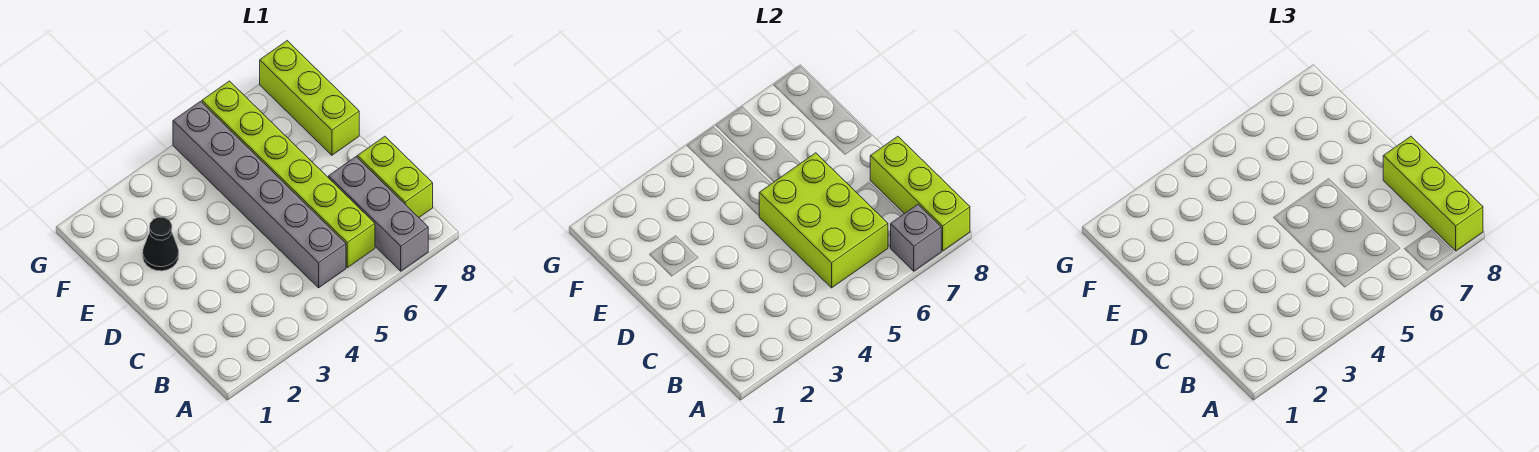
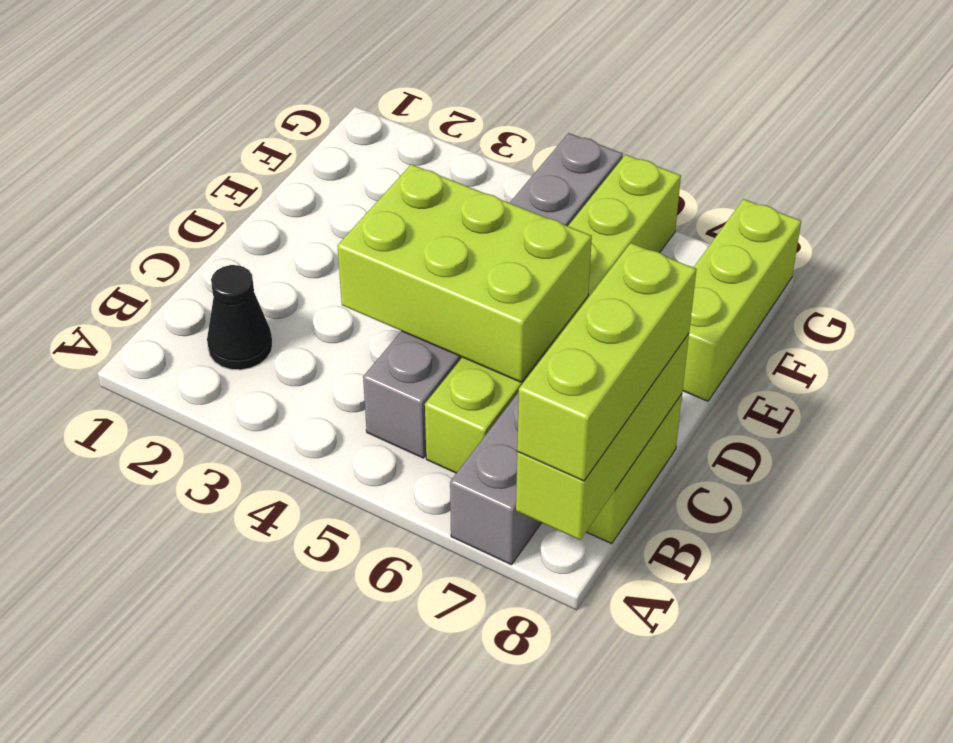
grey brick A7 level 2 -> none
lime brick B5:D6 level 2 -> lime brick C4:D6 level 2
black cone E2 level 1 -> black cone B2 level 1

